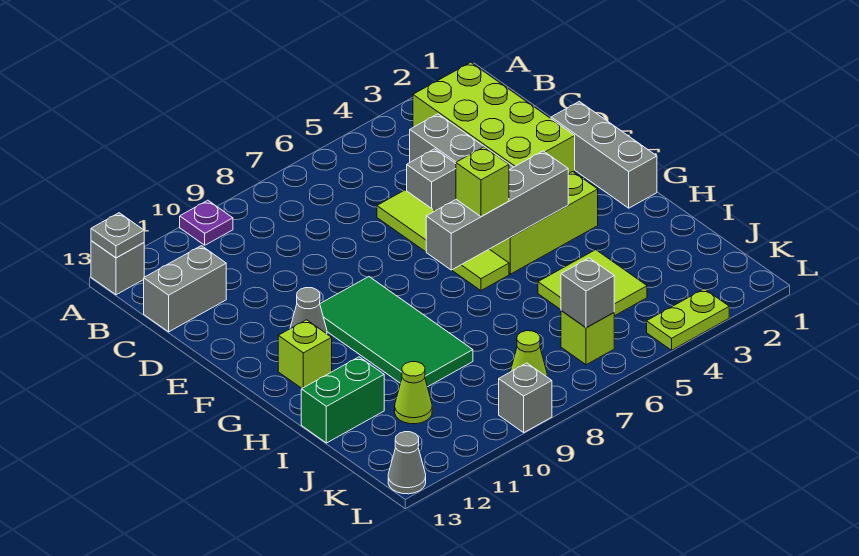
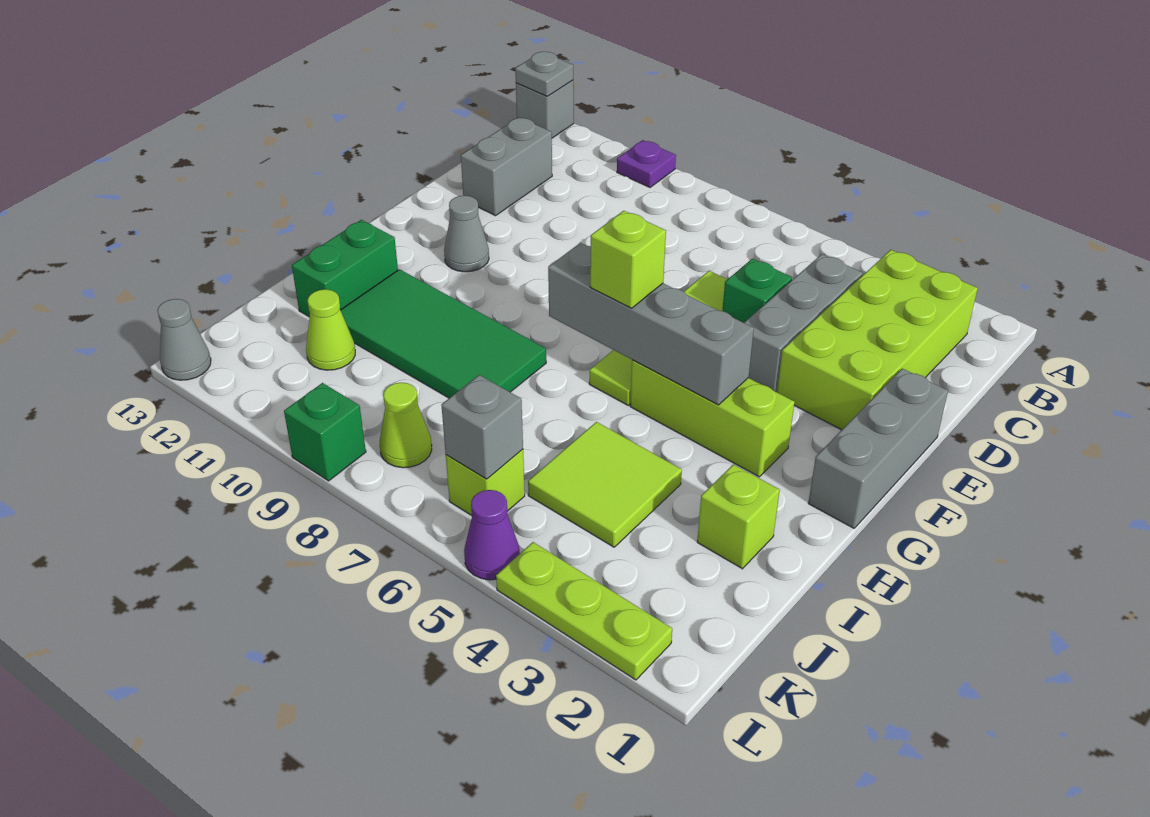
grey brick C12:C13 level 1 -> grey brick C12:D12 level 1
grey brick D5 level 1 -> green brick D5 level 1
green tile F9:I10 level 1 -> green tile H8:I11 level 1
lime brick G12 level 1 -> lime brick I2 level 1
green brick I12:I13 level 1 -> green brick H12:I12 level 1
lime plate L3:L4 level 1 -> lime plate L2:L4 level 1
none -> purple cone L5 level 1
grey brick L9 level 1 -> green brick L9 level 1

